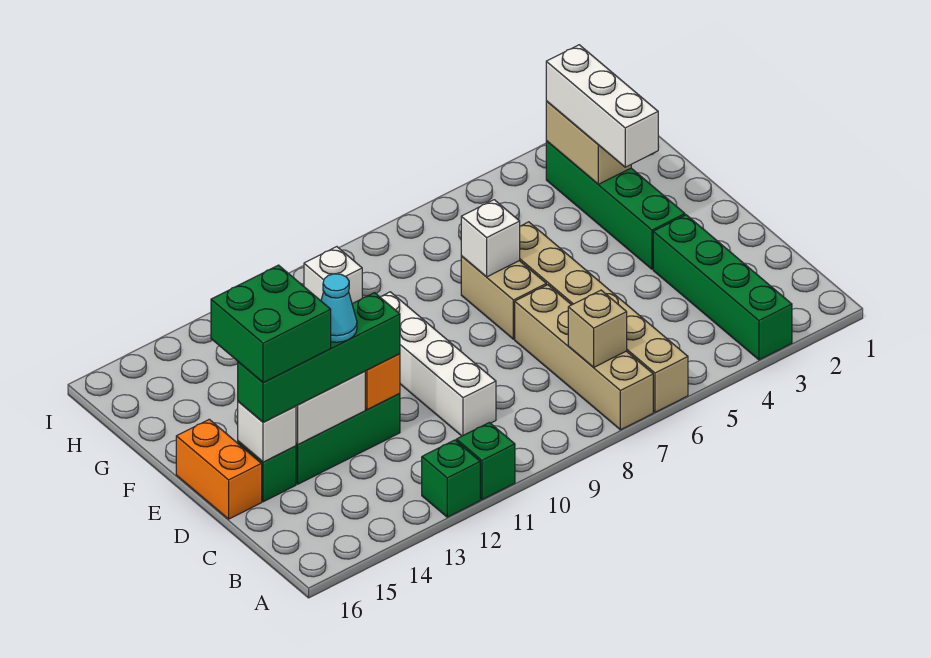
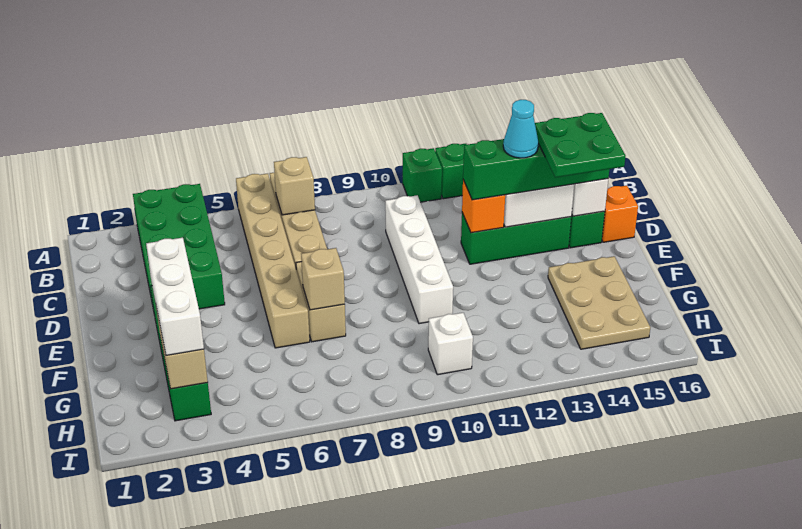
green brick A3:D3 level 1 -> green brick A3:D4 level 1
green brick D14:E15 level 4 -> green plate D14:E15 level 4
orange brick D16:E16 level 1 -> orange brick D16 level 1
white brick F7 level 2 -> tan brick F7 level 2
none -> tan plate F14:H15 level 1

